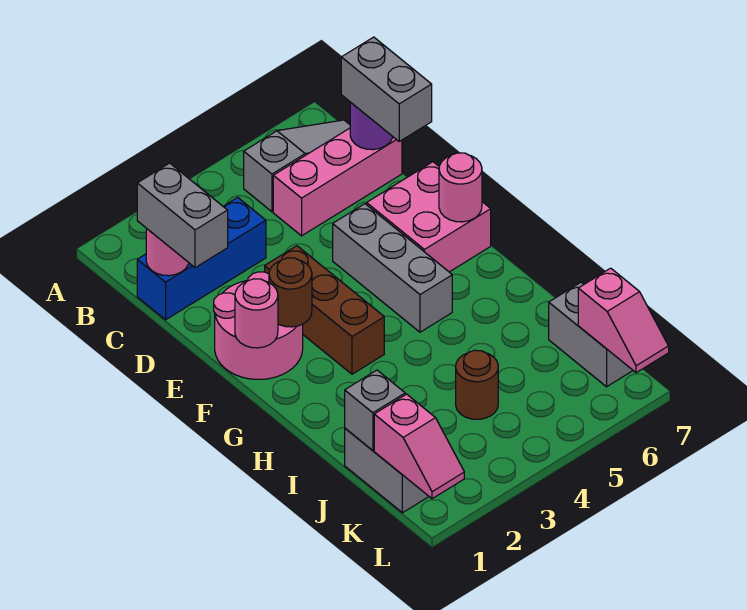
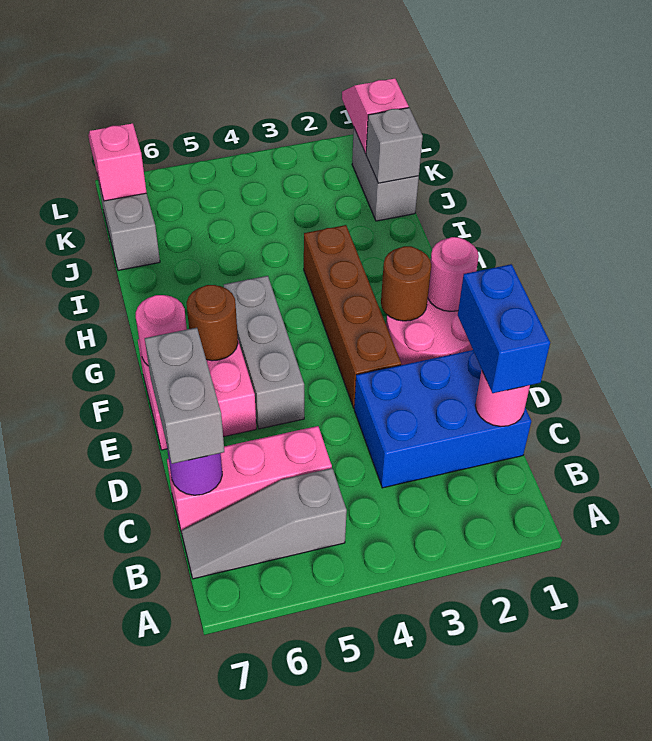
blue brick C1:C3 level 1 -> blue brick C1:D3 level 1
grey brick C1:D1 level 3 -> blue brick C1:D1 level 3
brown brick E3:G3 level 1 -> brown brick E3:H3 level 1
brown round brick J4 level 1 -> brown round brick F6 level 2

